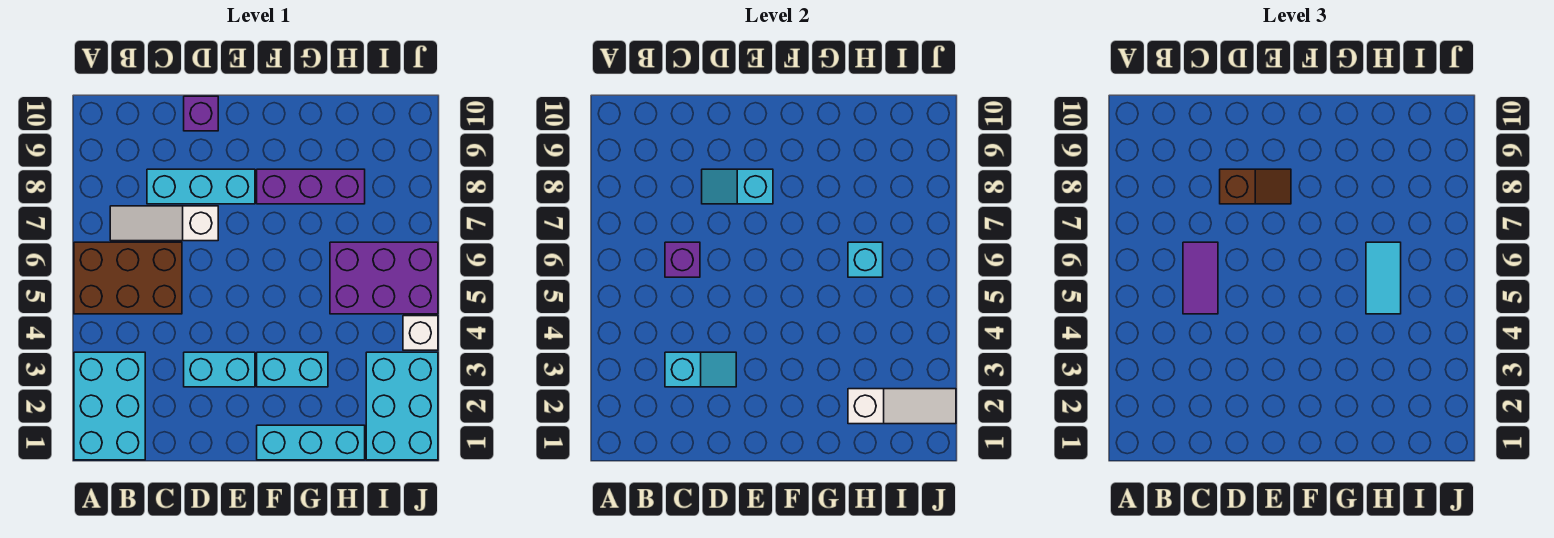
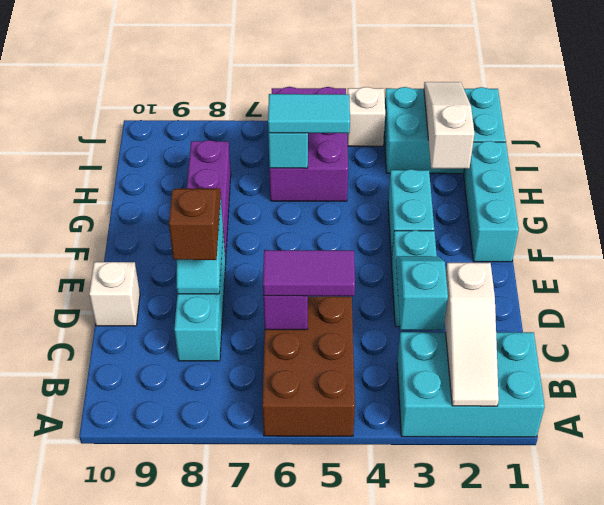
white slope B7:D7 level 1 top D -> white slope A2:C2 level 2 top C
purple brick D10 level 1 -> white brick D10 level 1

